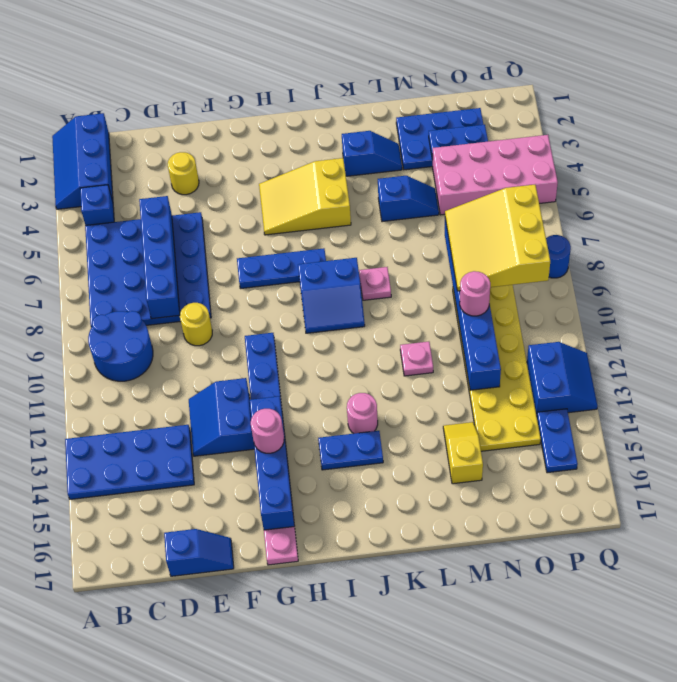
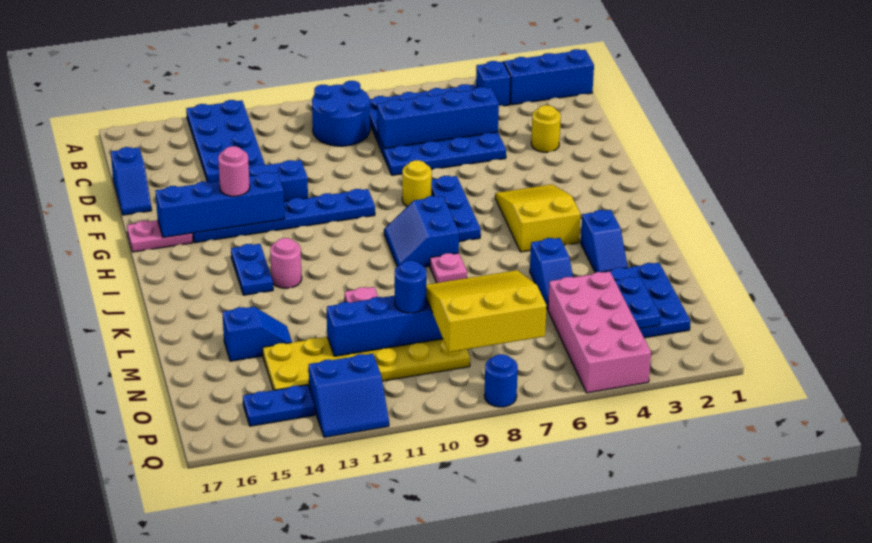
yellow round brick E9 level 1 -> yellow round brick G8 level 1
yellow slope M14:M15 level 1 top 15 -> blue slope M14:M15 level 1 top 15
pink round brick N10 level 3 -> blue round brick N10 level 3

